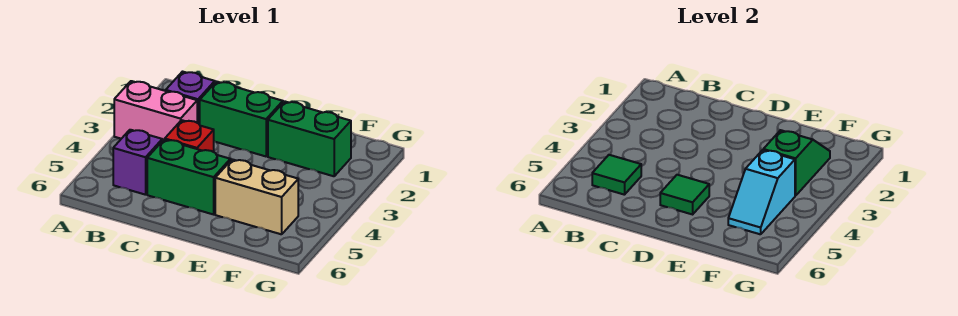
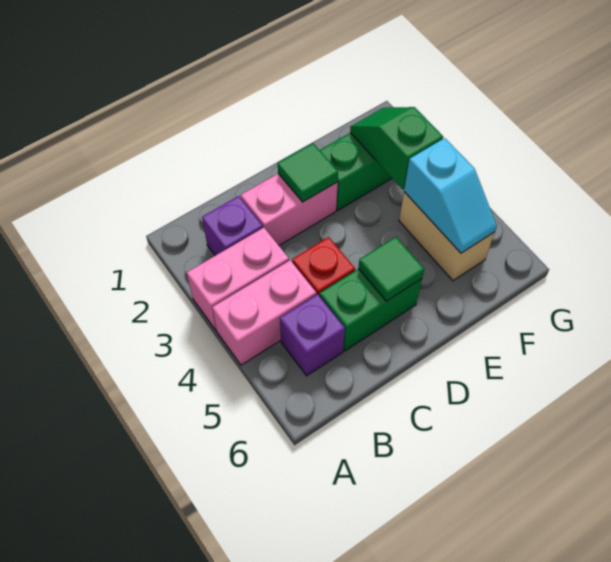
none -> pink brick A4:B4 level 1
green tile B5 level 2 -> green tile D2 level 2
green brick C2:D2 level 1 -> pink brick C2:D2 level 1
tan brick E5:F5 level 1 -> tan brick F4:F5 level 1

